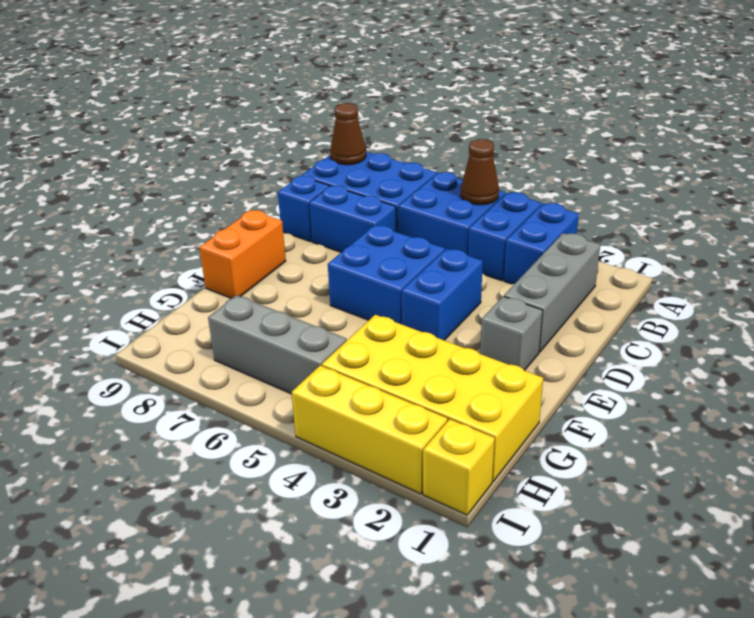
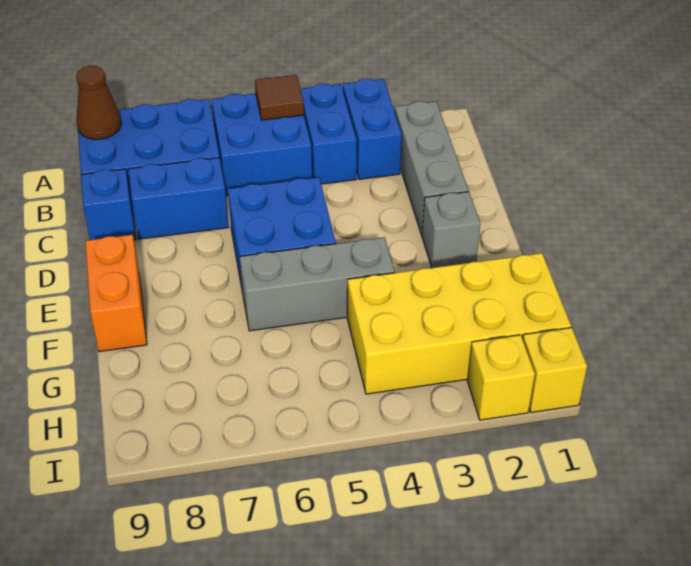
brown cone A5 level 2 -> brown tile A5 level 2
blue brick D4:E4 level 1 -> none
grey brick H5:H7 level 1 -> grey brick F4:F6 level 1
yellow brick I2:I4 level 1 -> yellow brick I2 level 1

